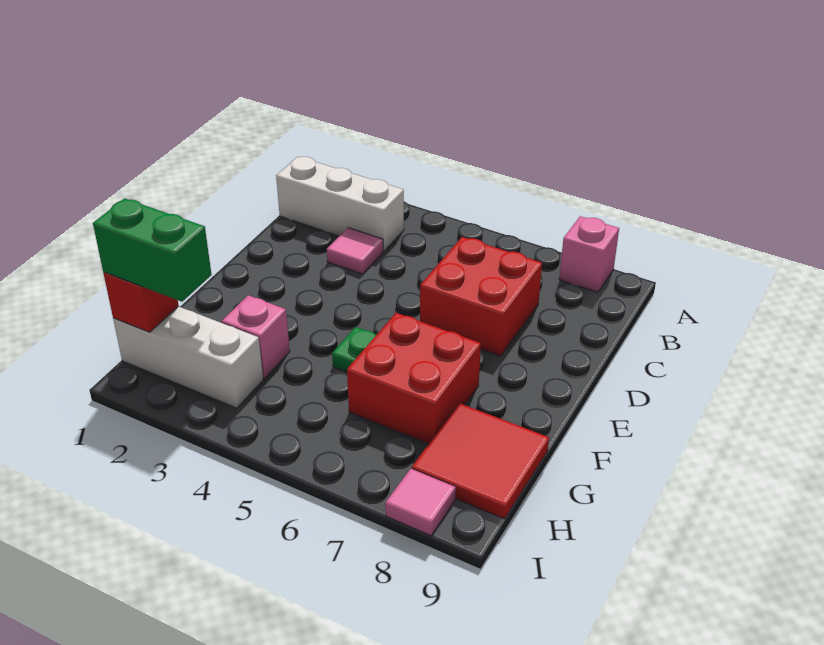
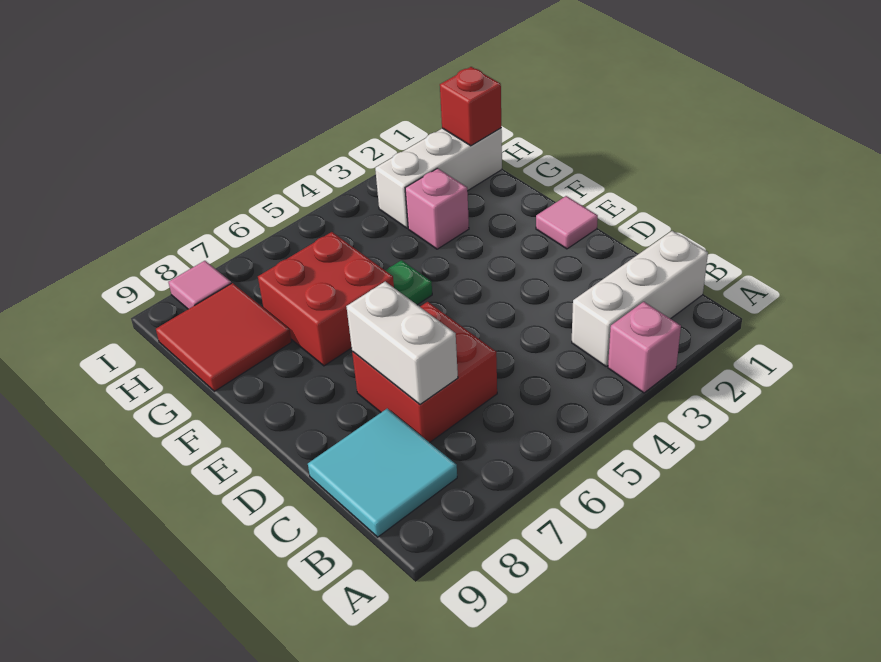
pink brick A8 level 1 -> pink brick A3 level 1
none -> cyan tile B8:C9 level 1
pink tile C3 level 1 -> pink tile E1 level 1
none -> white brick C7:D7 level 2
green brick H1:H2 level 3 -> none

